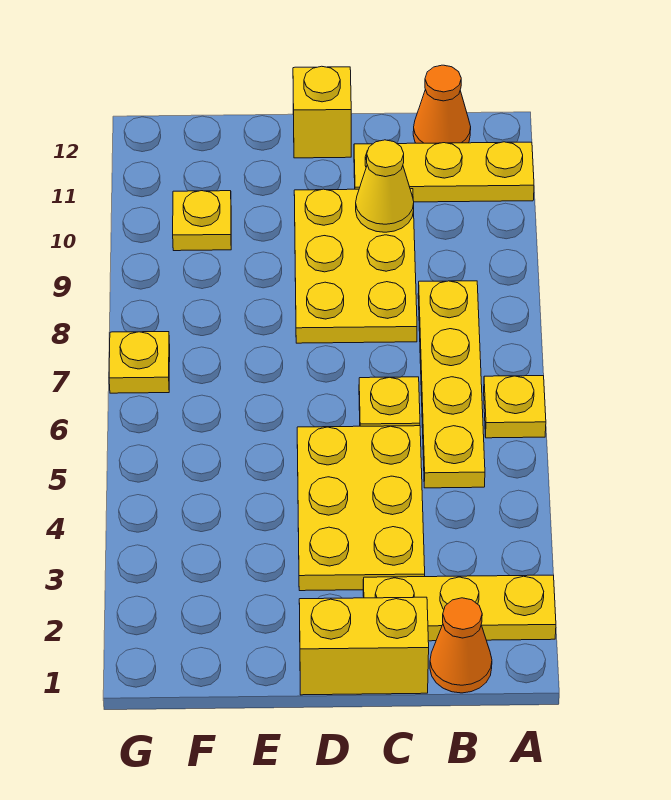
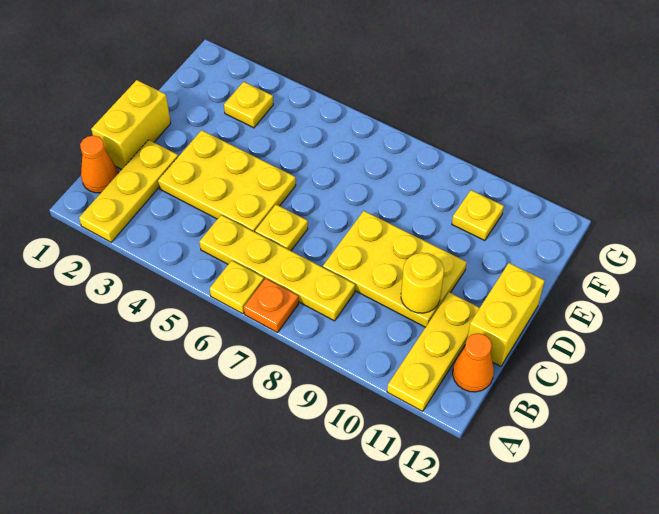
none -> orange plate A7 level 1
yellow cone C10 level 2 -> yellow round brick C10 level 2
yellow brick D12 level 1 -> yellow brick C12:D12 level 1
yellow plate G7 level 1 -> yellow plate F3 level 1

